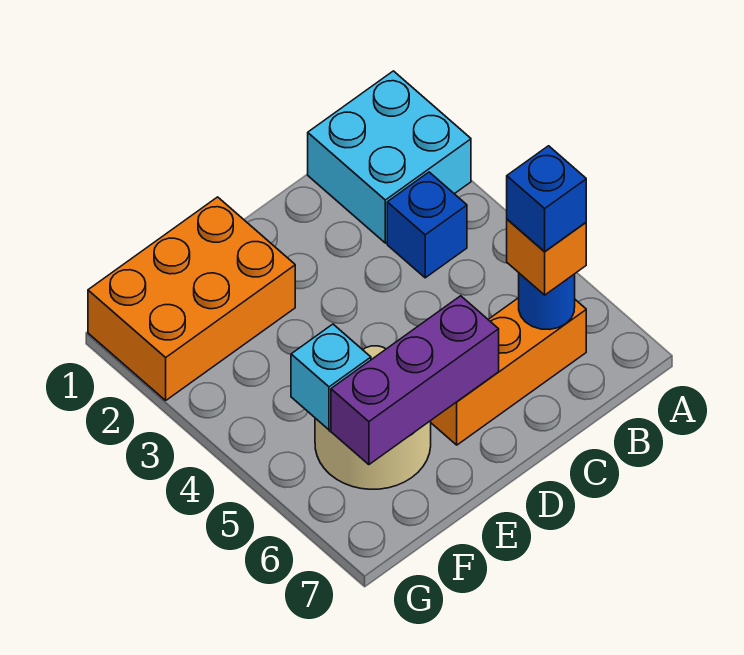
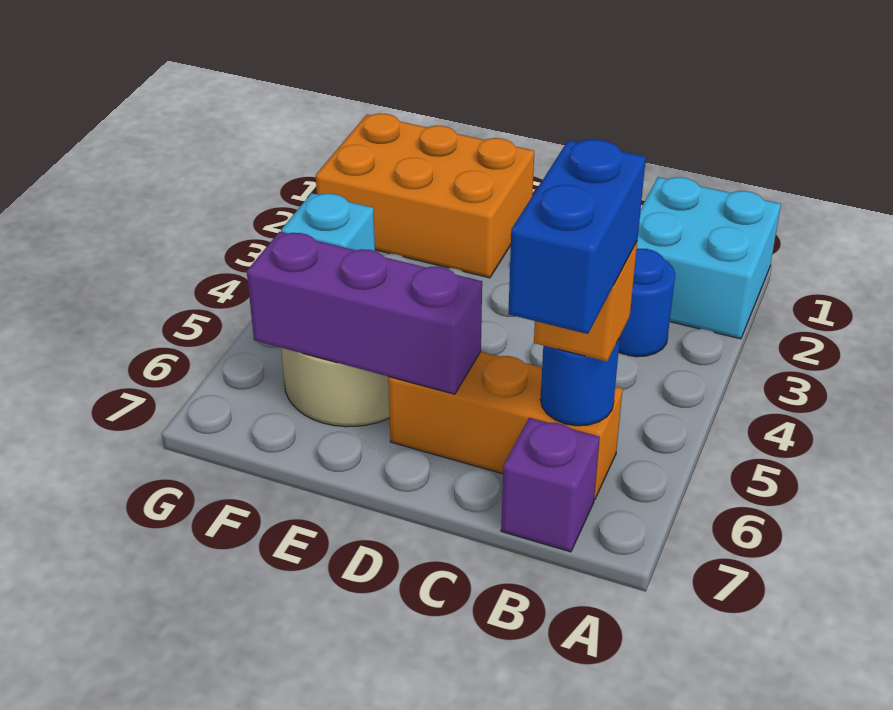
blue brick B3 level 1 -> blue round brick B3 level 1
blue brick B6 level 4 -> blue brick B6:B7 level 4
none -> purple brick B7 level 1

